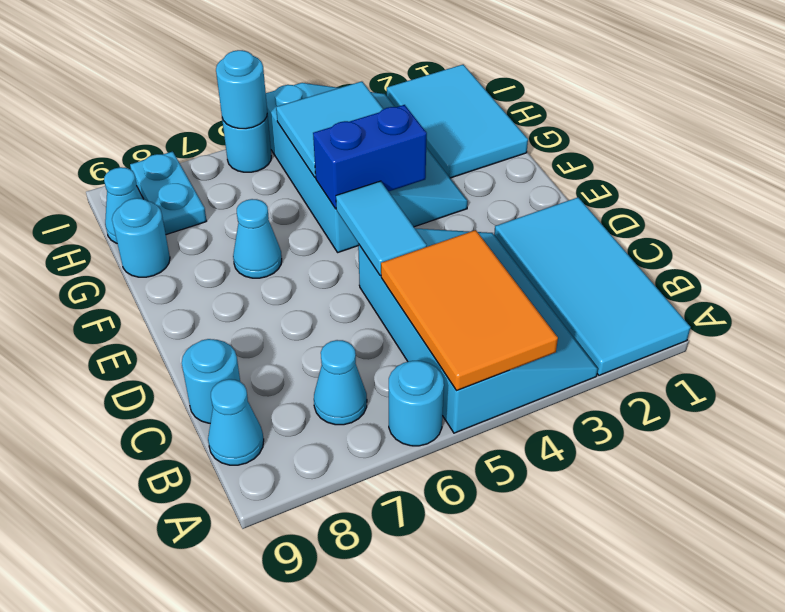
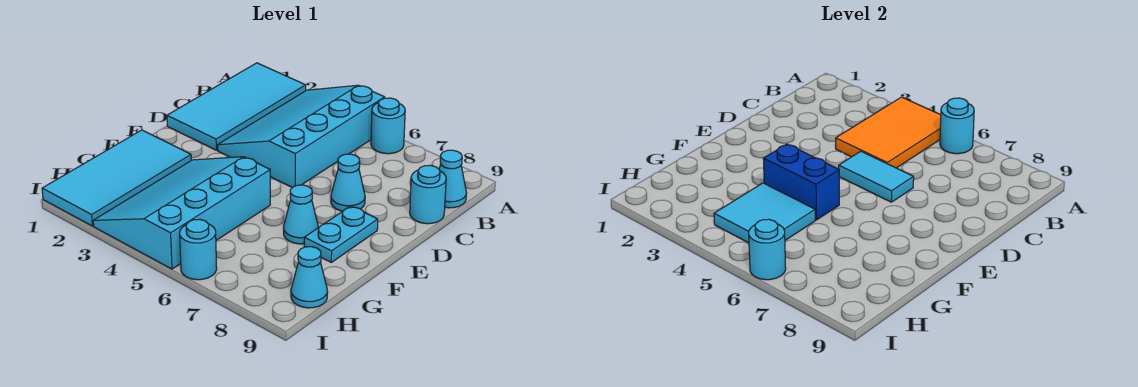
cyan cone B7 level 1 -> cyan cone D7 level 1
cyan tile D5:E5 level 2 -> cyan tile D5:D6 level 2
cyan tile G1:I2 level 1 -> cyan tile F1:I2 level 1
cyan round brick G9 level 1 -> cyan round brick A6 level 2
cyan plate H8:I8 level 1 -> cyan plate E8:F8 level 1

